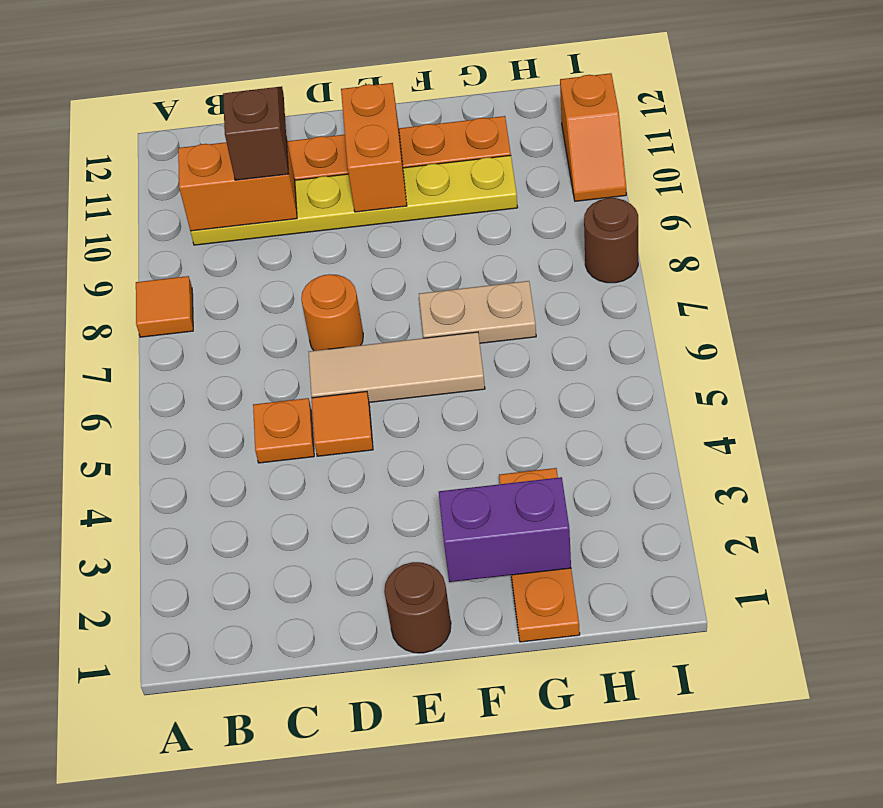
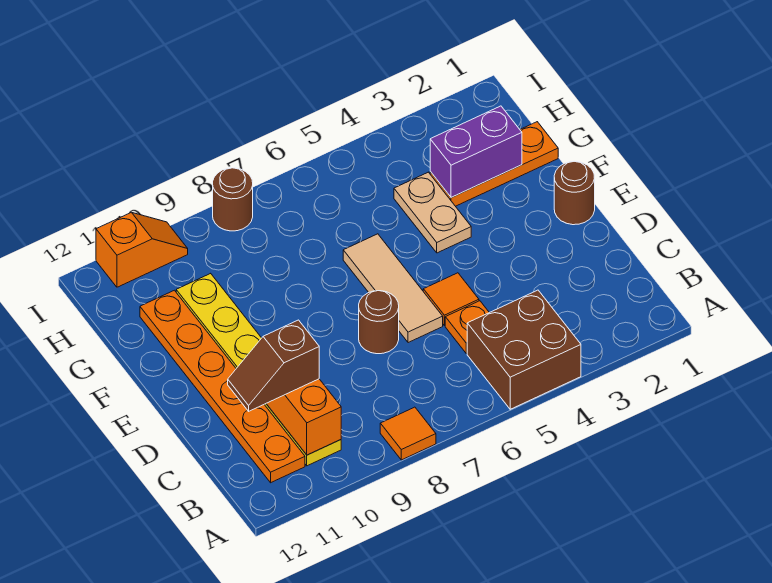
none -> brown brick A4:B5 level 1
orange round brick D7 level 1 -> brown round brick D7 level 1
orange brick E10:E11 level 2 -> none
purple brick F2:G2 level 2 -> purple brick G2:G3 level 2
tan plate F7:G7 level 1 -> tan plate F4:G4 level 1

